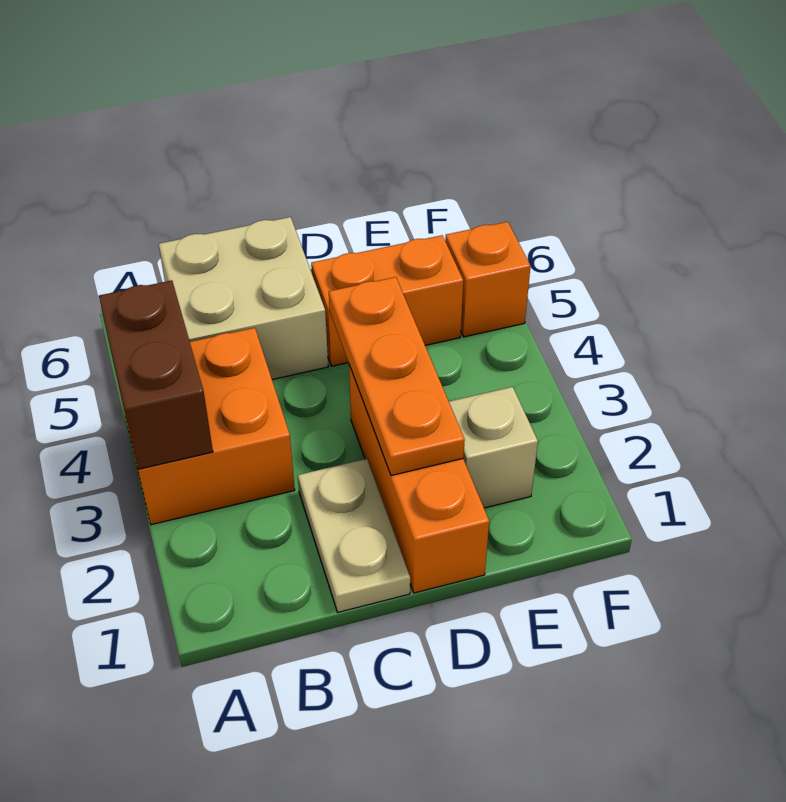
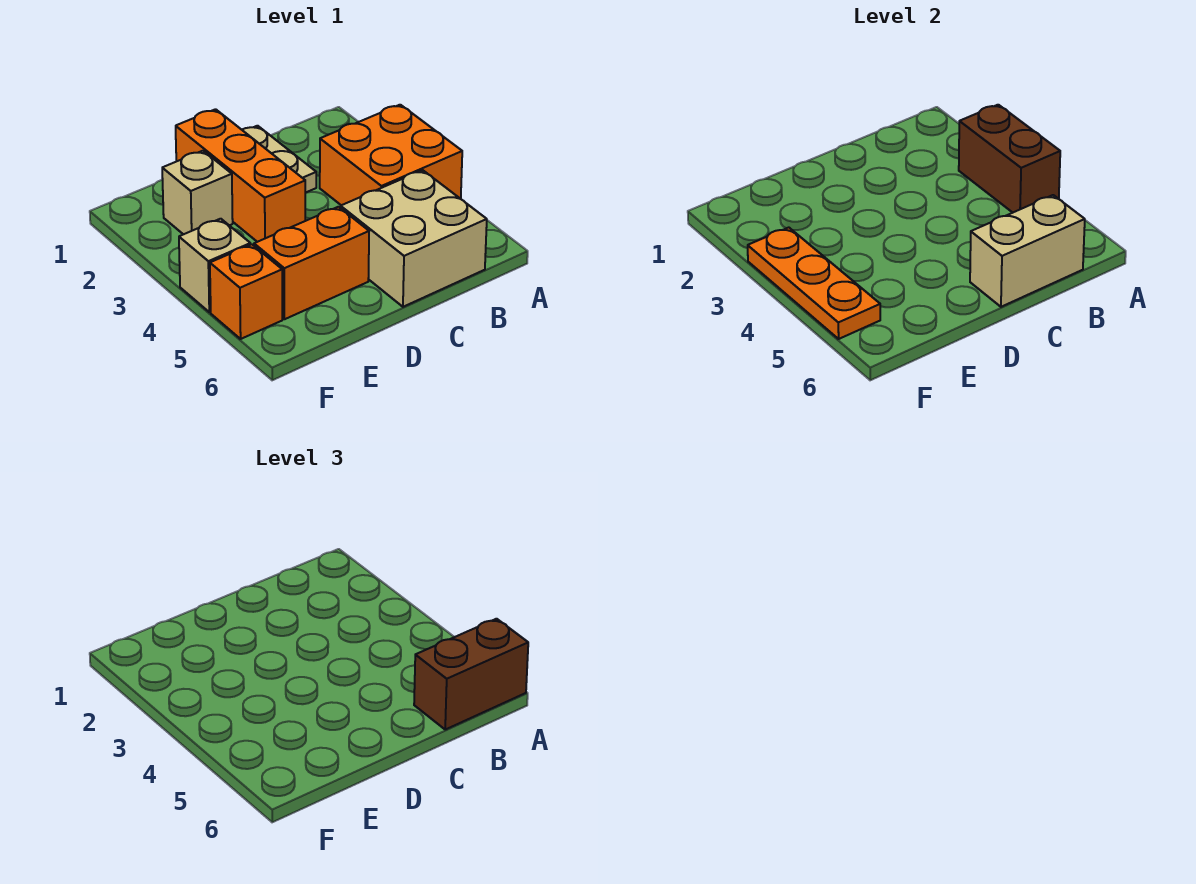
none -> brown brick A6:B6 level 3
none -> tan brick B6:C6 level 2
orange plate D2:D4 level 2 -> orange plate F3:F5 level 2
none -> tan brick F4 level 1

